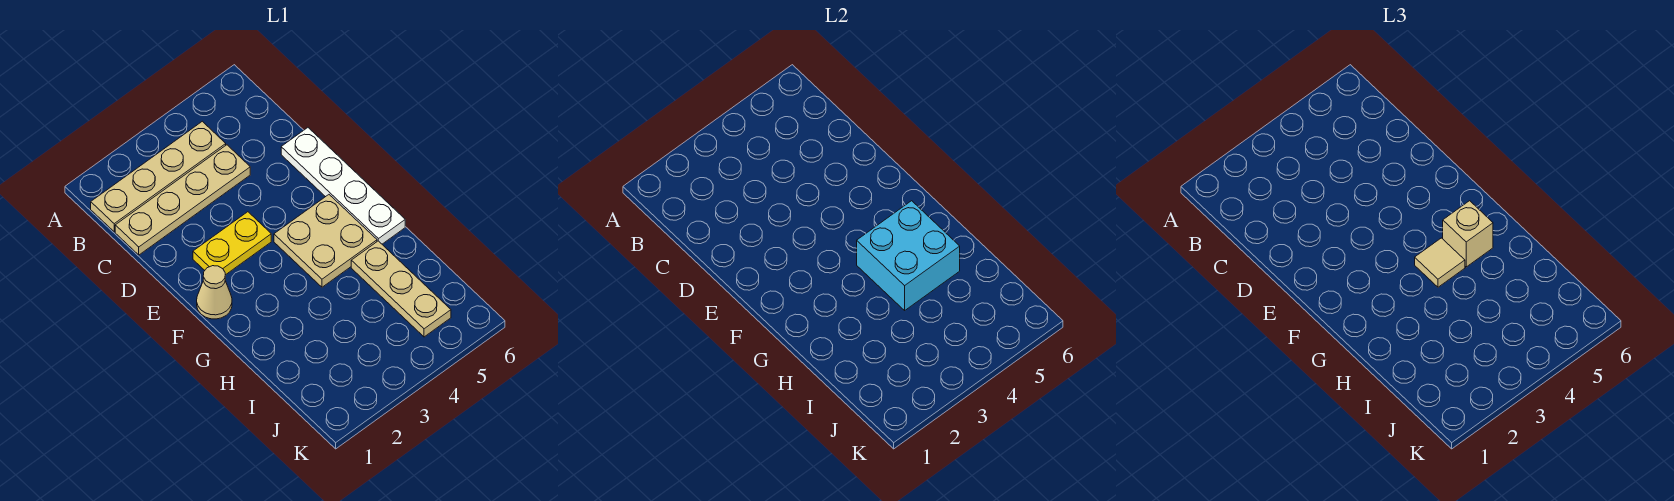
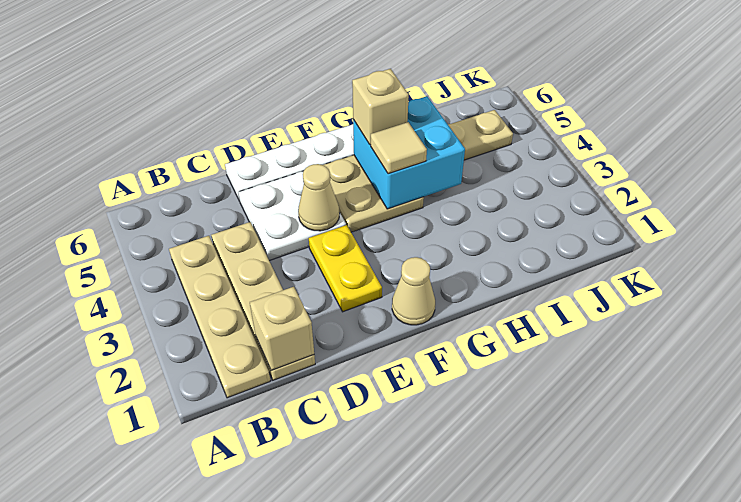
none -> tan brick C1 level 2
none -> white plate D4:E5 level 1
none -> tan cone E4 level 2

